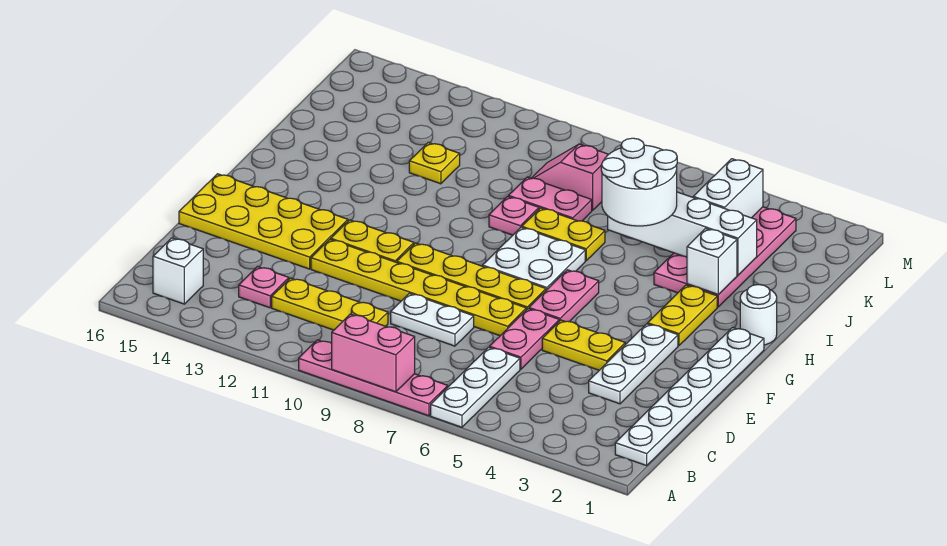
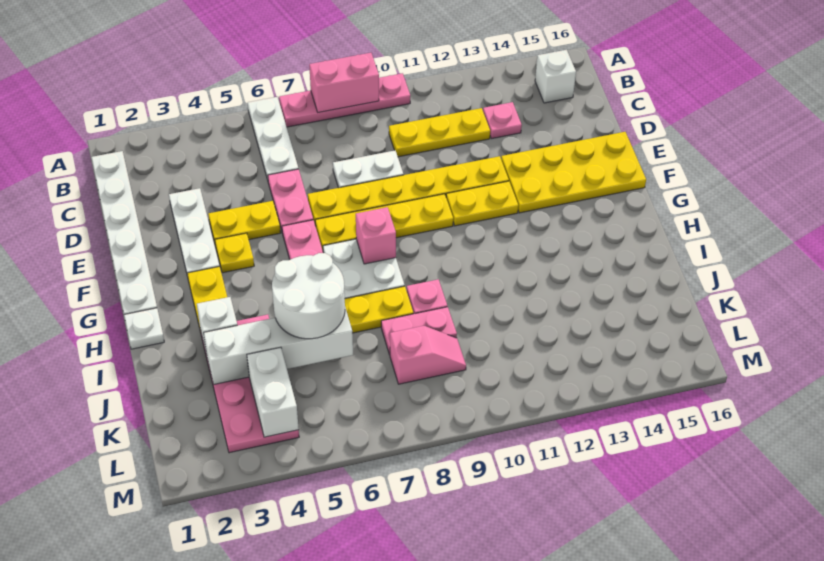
none -> pink brick G8 level 2
white round brick H1 level 1 -> white plate H1 level 1
yellow plate J12 level 1 -> yellow plate F4 level 1

